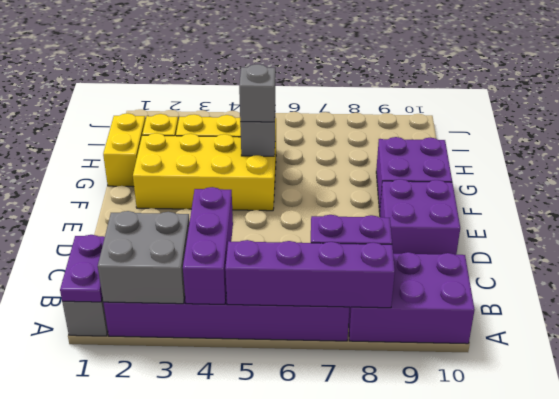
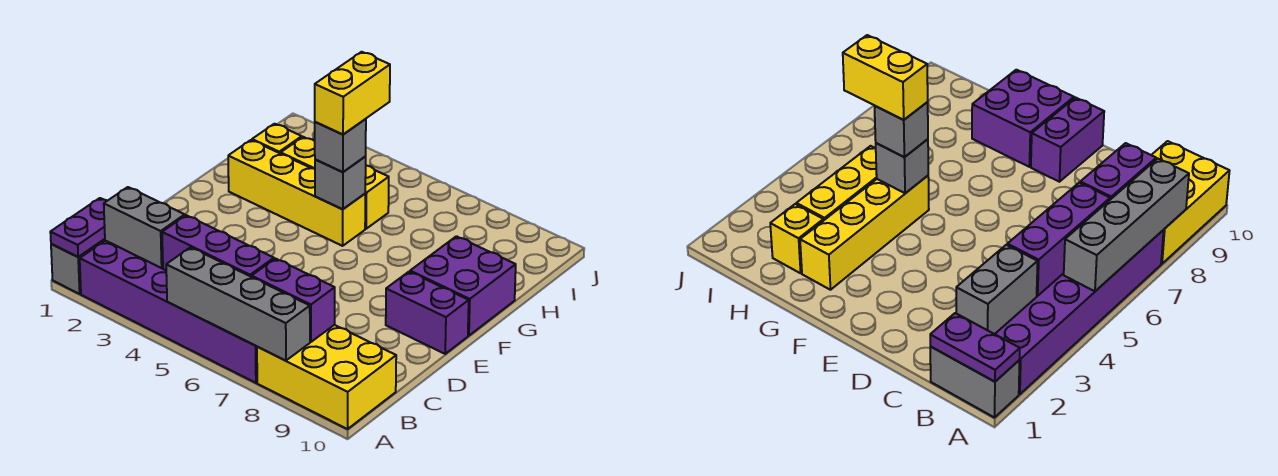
grey brick A2:B3 level 2 -> grey brick B2:B3 level 2
purple brick A4:C4 level 2 -> purple brick B4:B6 level 2
purple brick A5:A8 level 2 -> grey brick A5:A8 level 2
purple brick A8:B10 level 1 -> yellow brick A8:B10 level 1
purple brick D9:E10 level 1 -> purple brick E9:E10 level 1
yellow brick F2:G5 level 1 -> yellow brick G2:G5 level 1
yellow brick G1:H1 level 1 -> yellow brick G5:H5 level 4

